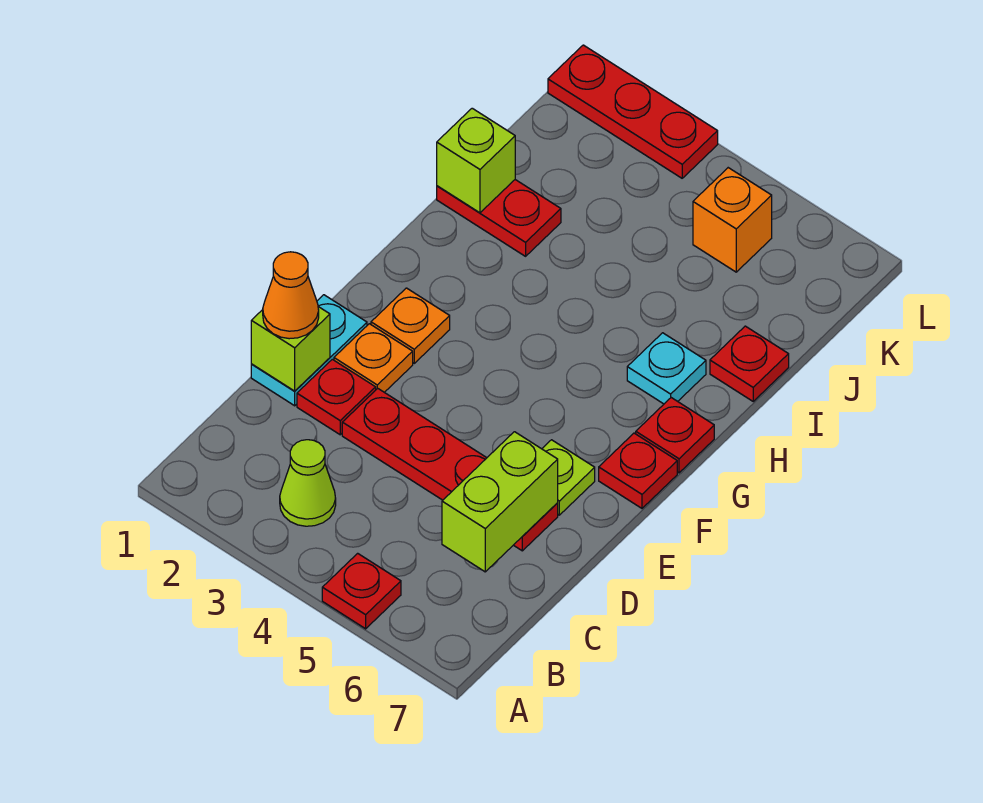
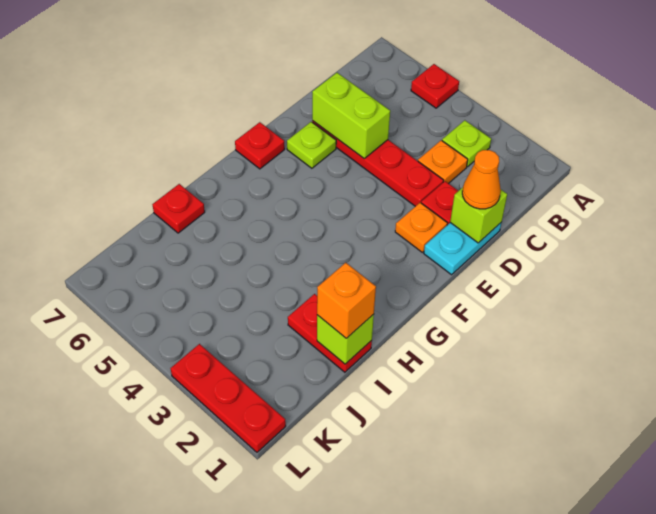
lime cone B3 level 1 -> lime plate B3 level 1
lime brick C6:D6 level 2 -> lime brick D5:D6 level 2
orange plate F2 level 1 -> orange plate C3 level 1
red plate G7 level 1 -> none
cyan plate H6 level 1 -> none
orange brick K5 level 1 -> orange brick I1 level 3

